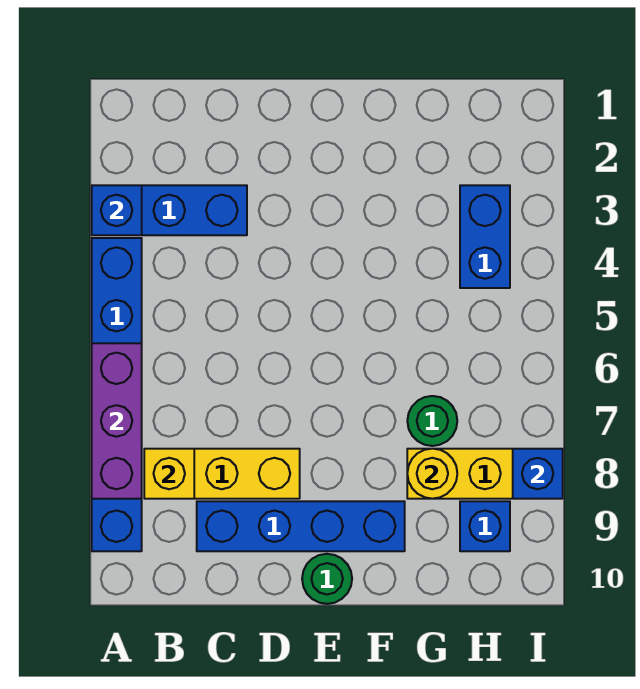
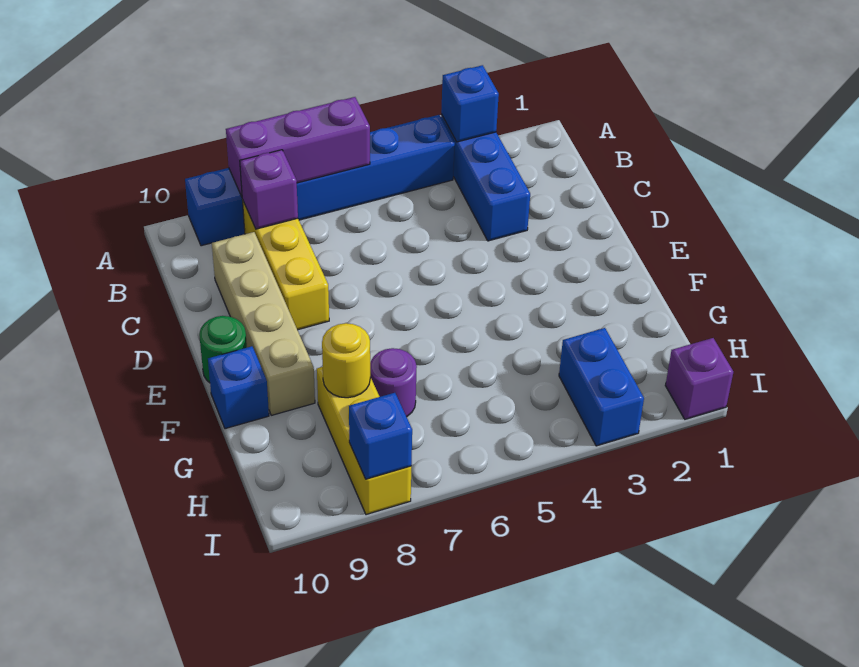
yellow brick B8 level 2 -> purple brick B8 level 2
blue brick C9:F9 level 1 -> tan brick C9:F9 level 1
green round brick G7 level 1 -> purple round brick G7 level 1
blue brick H3:H4 level 1 -> blue brick H3:I3 level 1
blue brick H9 level 1 -> blue brick F10 level 1
none -> purple brick I1 level 1

